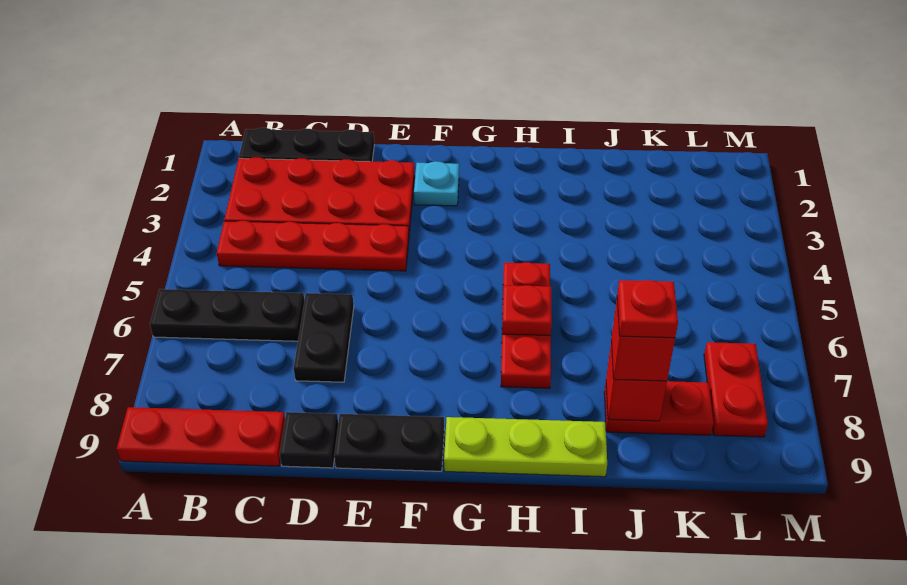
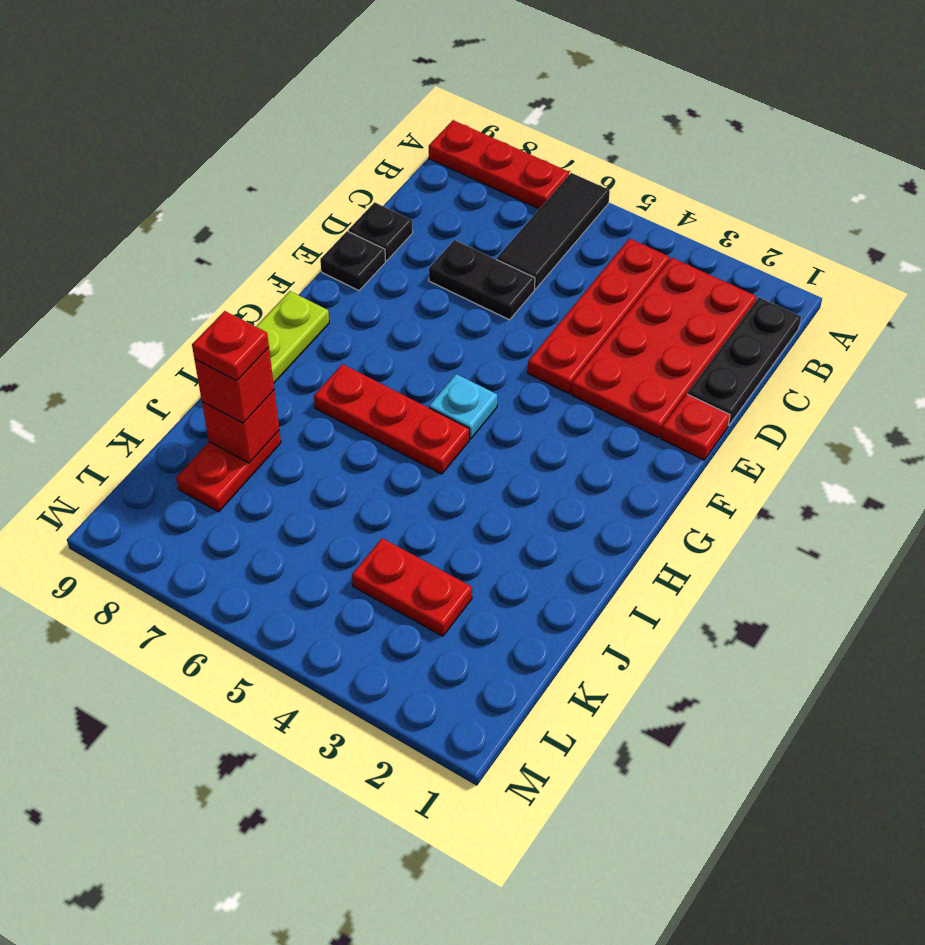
black plate A6:C6 level 1 -> black tile A6:C6 level 1
red plate A9:C9 level 1 -> red plate A7:A9 level 1
black plate E9:F9 level 1 -> black plate E9 level 1
cyan plate F2 level 1 -> cyan plate G5 level 1
red plate H6 level 2 -> red plate E1 level 1
red plate L7:L8 level 1 -> red plate K3:K4 level 1

